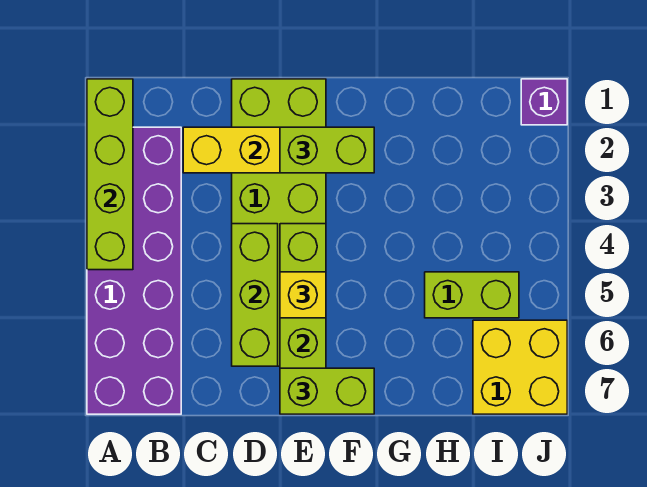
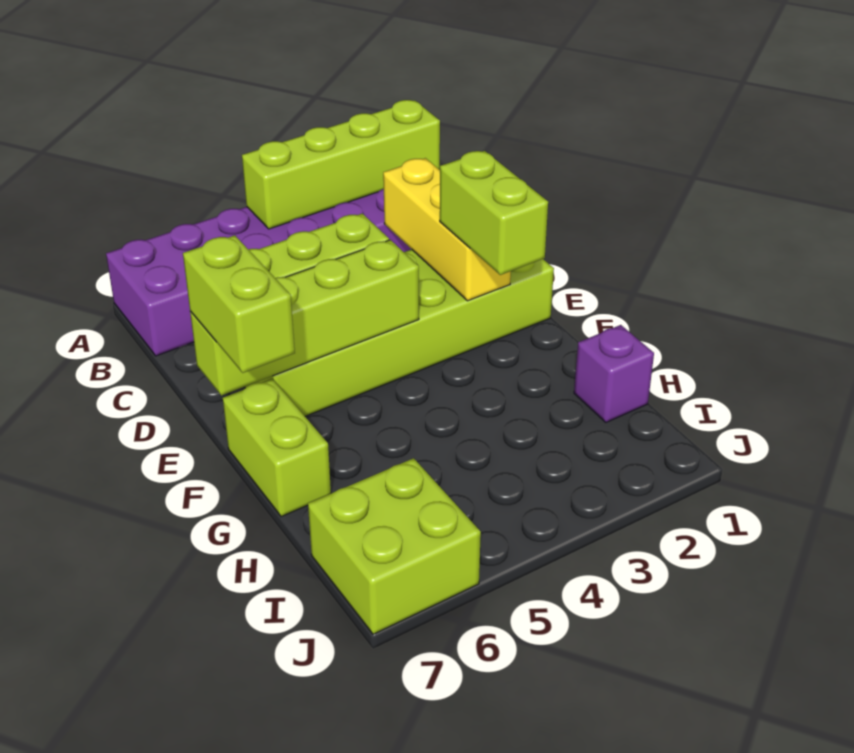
yellow brick E5 level 3 -> none
lime brick H5:I5 level 1 -> lime brick F7:G7 level 1
yellow brick I6:J7 level 1 -> lime brick I6:J7 level 1
purple brick J1 level 1 -> purple brick H1 level 1

